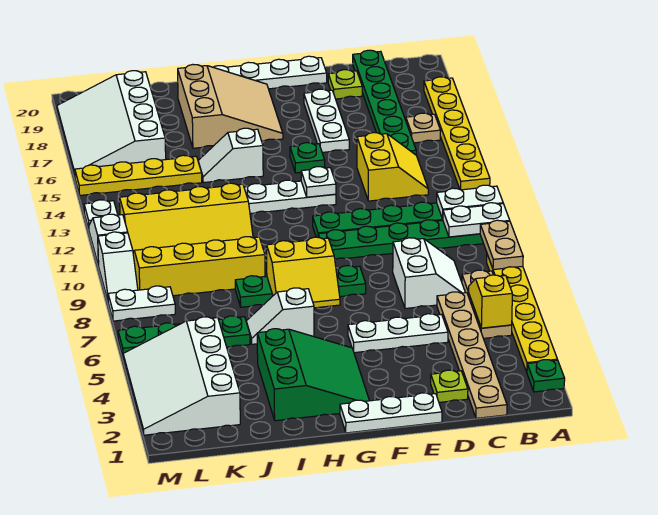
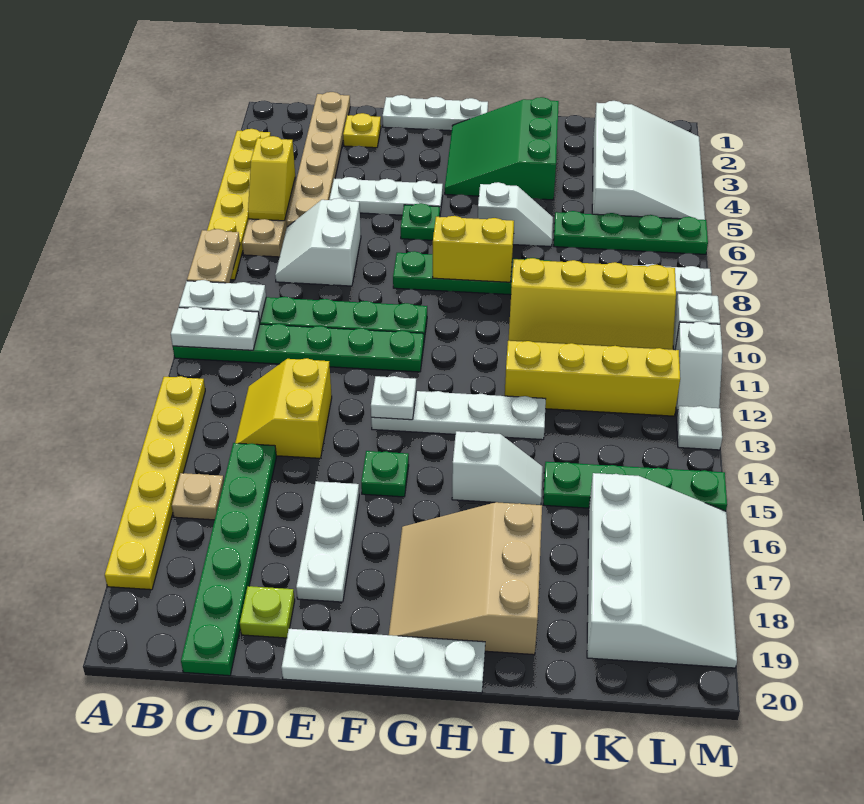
green plate A2 level 1 -> green plate F6 level 1
lime plate D2 level 1 -> yellow plate D2 level 1
yellow plate J15:M15 level 1 -> green plate J15:M15 level 1

